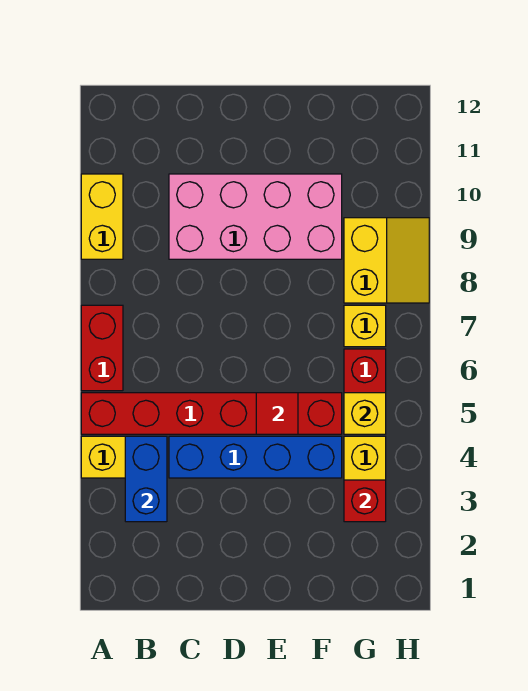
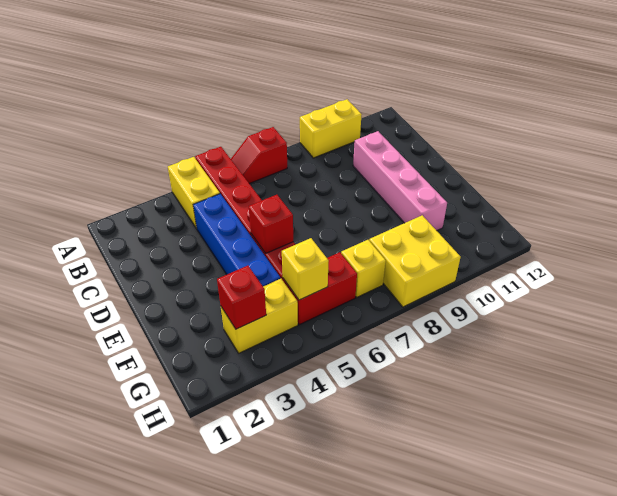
red brick A6:A7 level 1 -> red slope A6:A7 level 1 top 7
blue brick B3:B4 level 2 -> none
pink brick C9:F10 level 1 -> pink brick C10:F10 level 1
red tile E5 level 2 -> red brick E5 level 2
yellow slope G8:H9 level 1 top G -> yellow brick G8:H9 level 1

